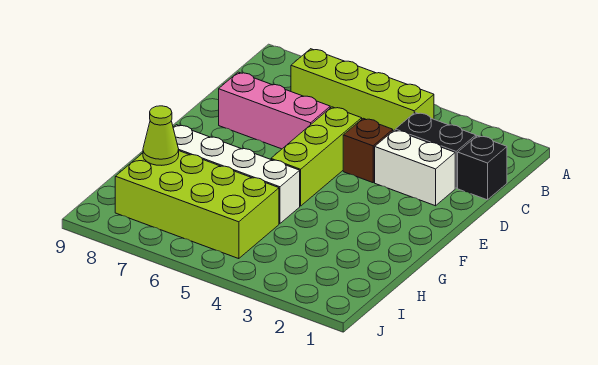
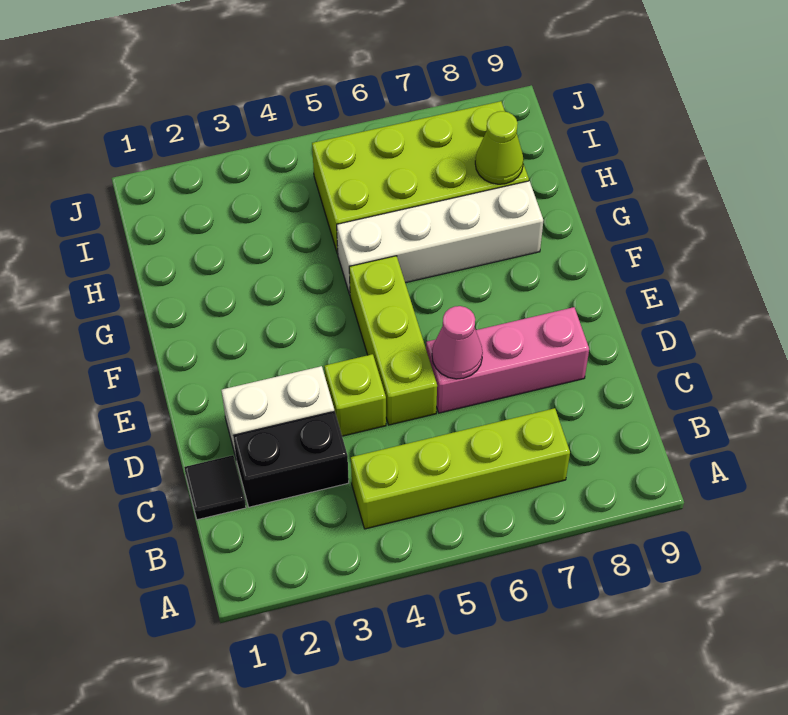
black brick C1 level 1 -> black tile C1 level 1
brown brick D4 level 1 -> lime brick D4 level 1
none -> pink cone D6 level 2

